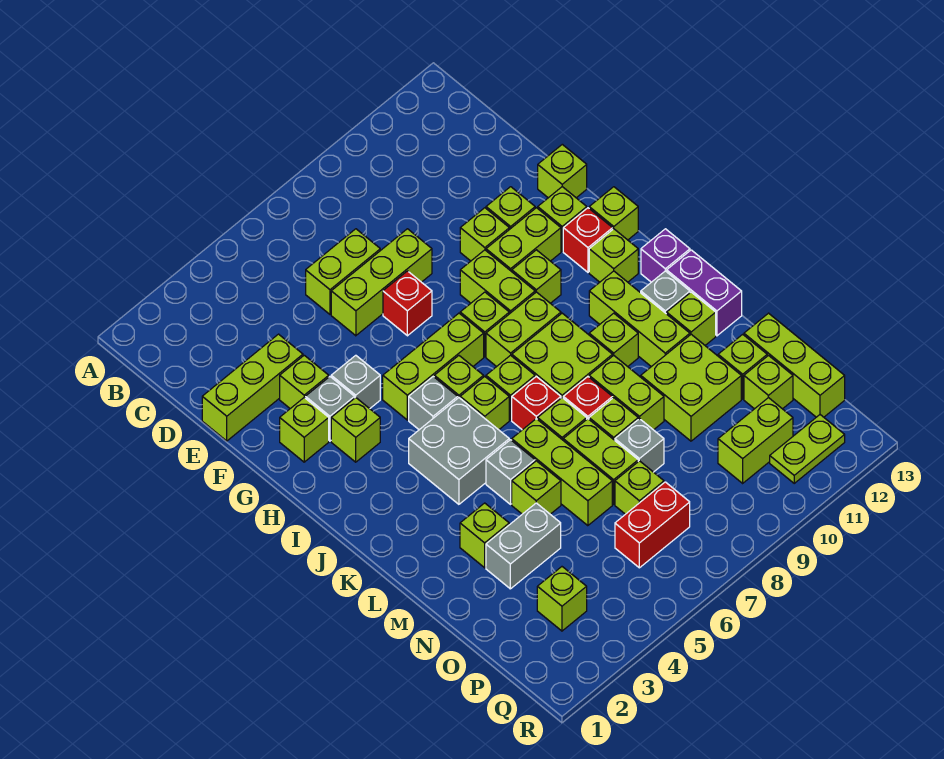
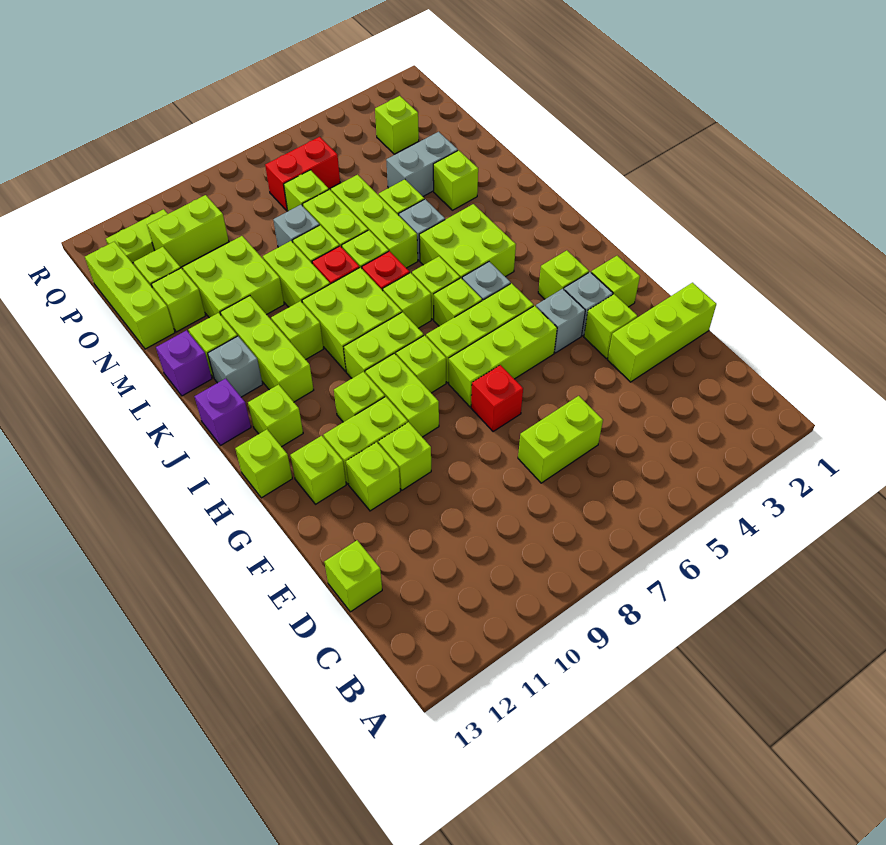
lime brick E6:E8 level 1 -> lime brick G5:G7 level 1
lime brick F13 level 1 -> lime brick D13 level 1
red brick H12 level 1 -> none
grey brick J4:K5 level 1 -> lime brick J4:K5 level 1
purple brick K13:L13 level 1 -> purple brick L13 level 1

